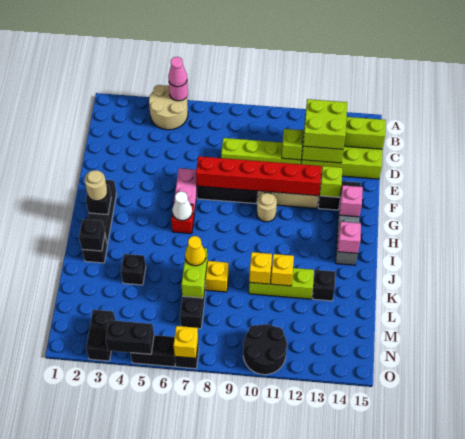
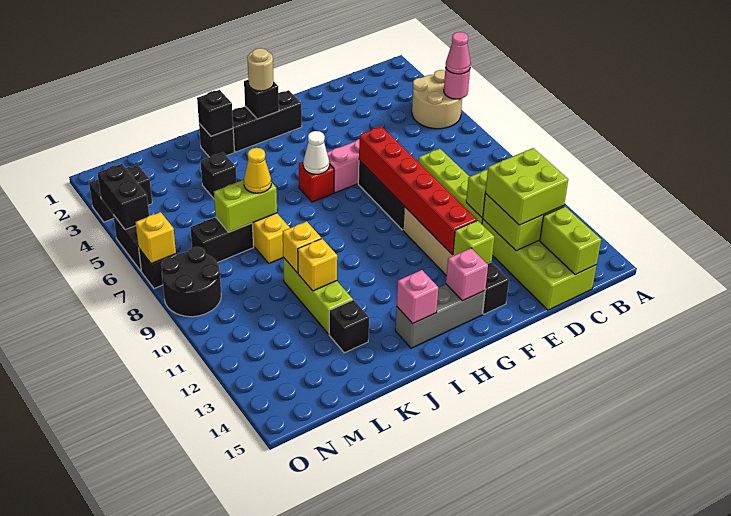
tan round brick G10 level 1 -> none
black round brick N10:O11 level 1 -> black round brick N8:O9 level 1

